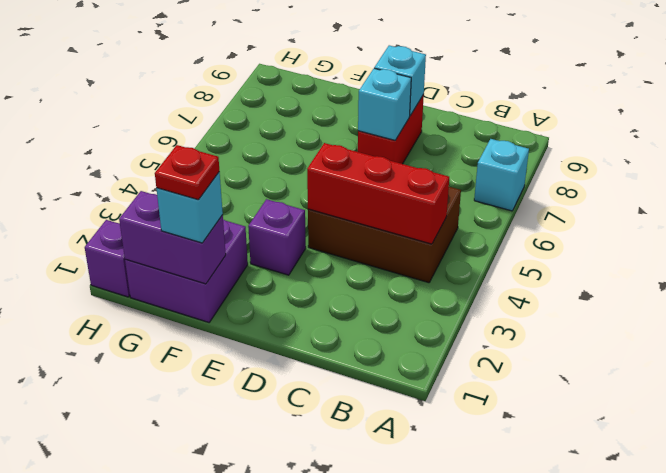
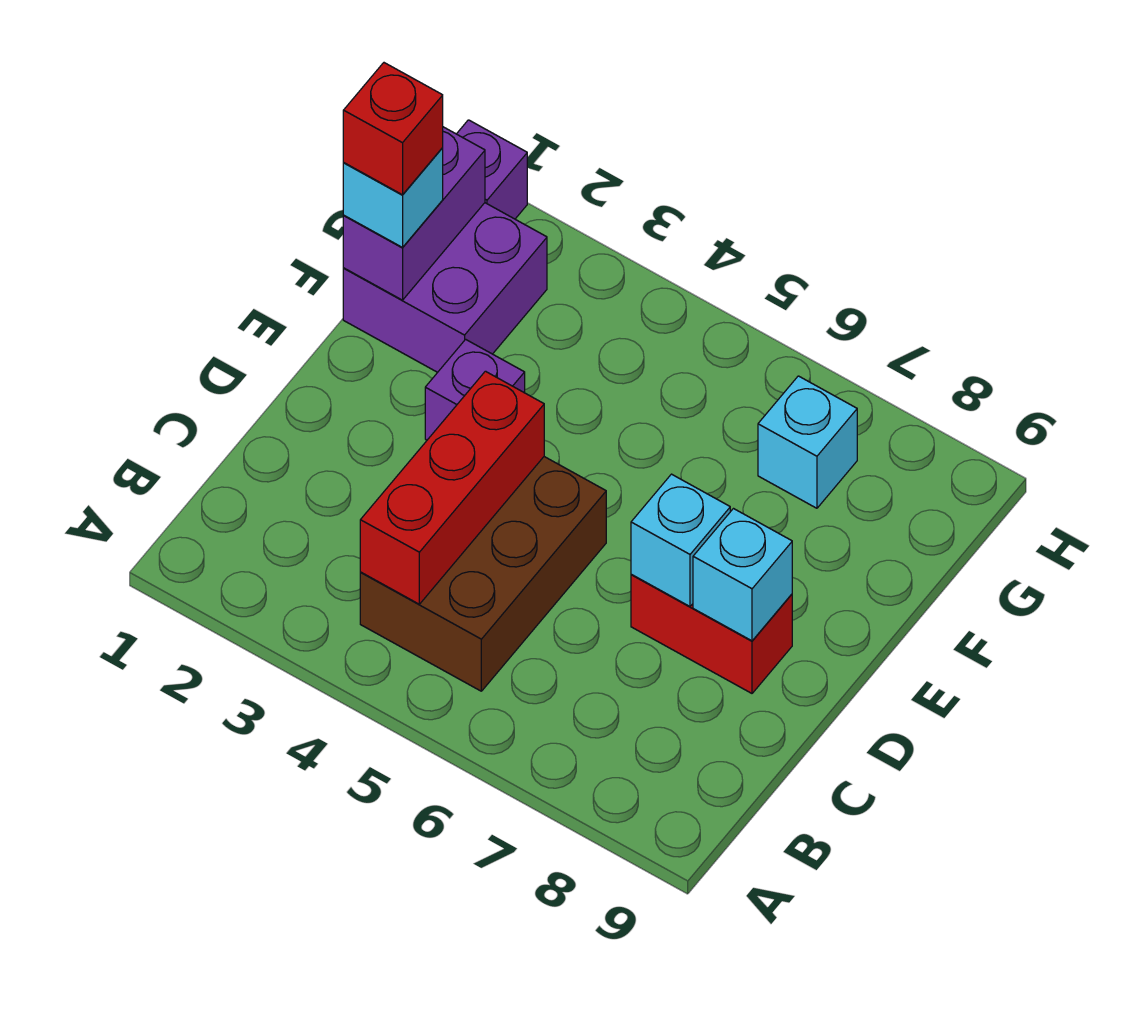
cyan brick A7 level 1 -> cyan brick G7 level 1
red plate F1 level 4 -> red brick F1 level 4

